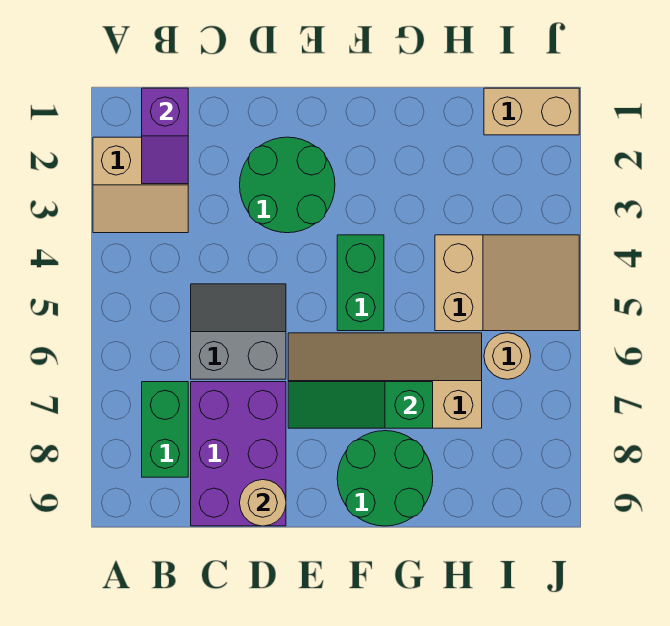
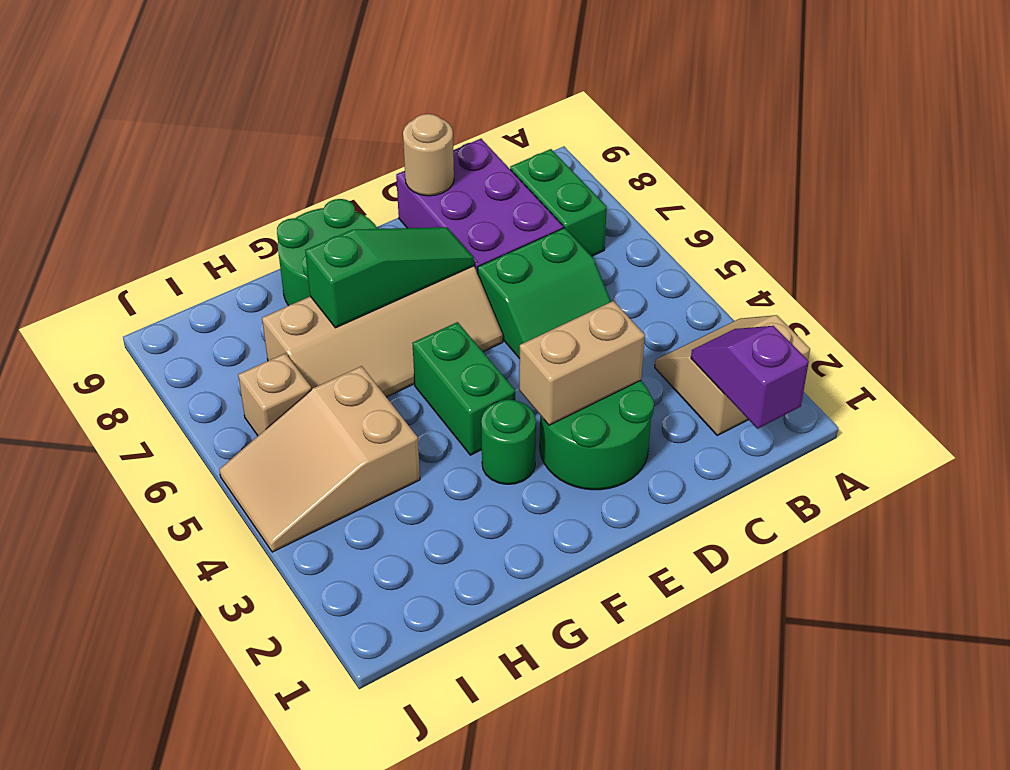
grey slope C5:D6 level 1 top 6 -> green slope C5:D6 level 1 top 6
none -> green round brick F3 level 1
tan brick I1:J1 level 1 -> tan brick D3:E3 level 2
tan round brick I6 level 1 -> tan brick I6 level 1

